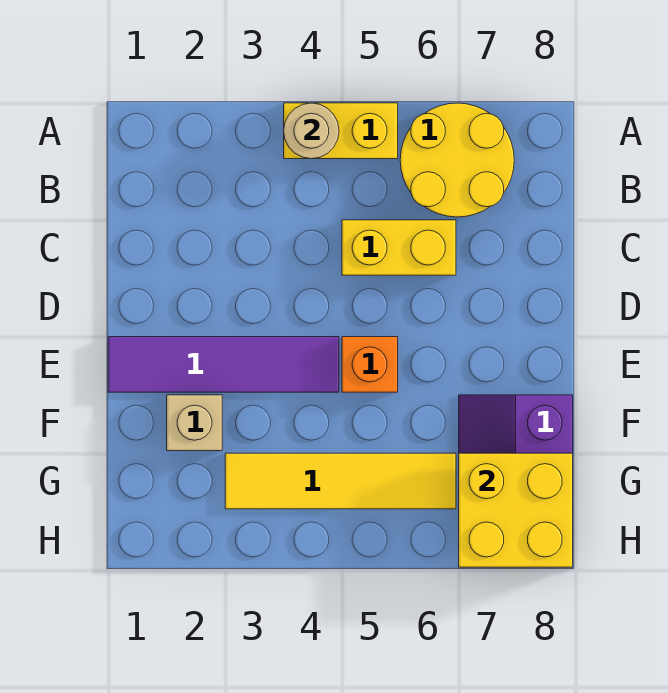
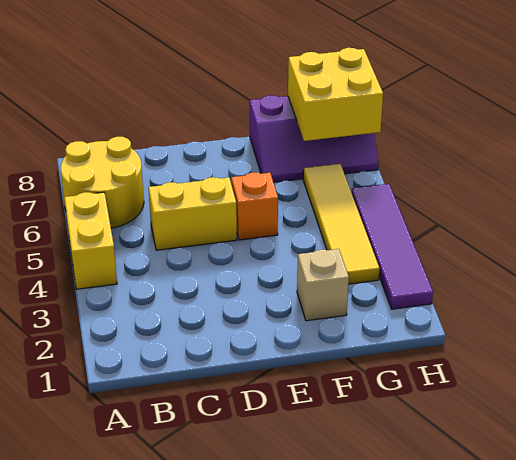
tan round brick A4 level 2 -> none
yellow brick C5:C6 level 1 -> yellow brick C5:D5 level 1
purple tile E1:E4 level 1 -> purple tile H2:H5 level 1

